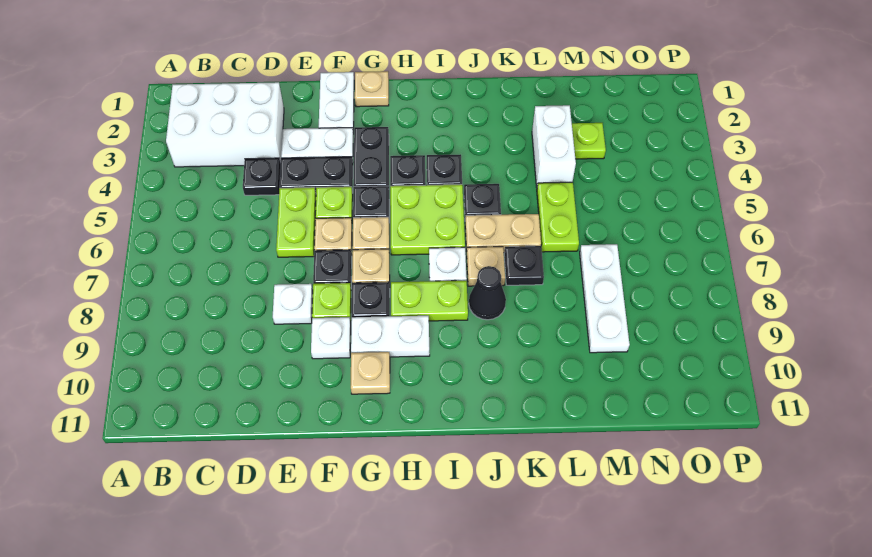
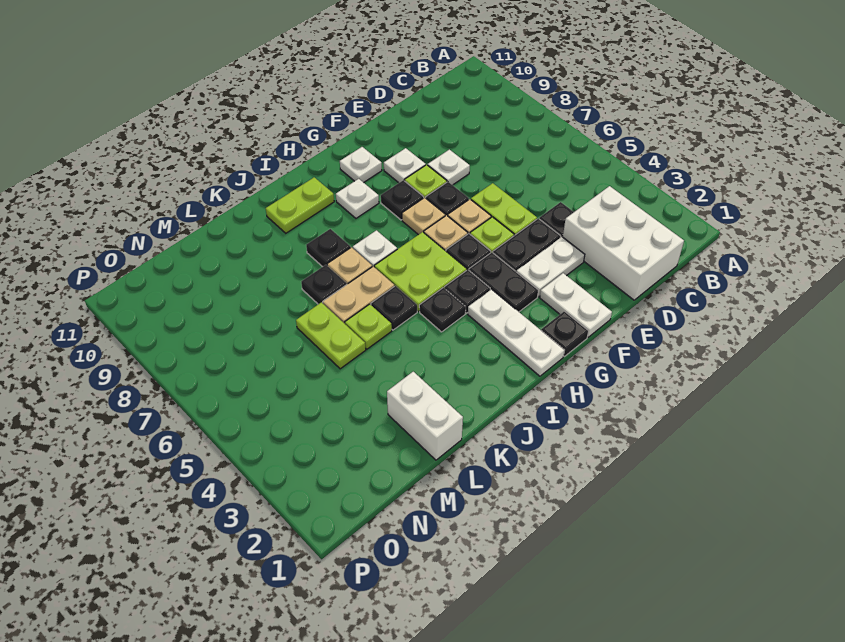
white brick B2:D3 level 1 -> white brick C1:D3 level 1
tan plate G1 level 1 -> black plate G1 level 1
white plate G9:H9 level 1 -> white plate H9 level 1
tan plate G10 level 1 -> white plate G10 level 1
lime plate H8:I8 level 1 -> lime plate I10:J10 level 1
black cone J8 level 1 -> black plate J8 level 1
white brick L3:L4 level 1 -> white brick L1:L2 level 1
lime plate M3 level 1 -> lime plate K5 level 1
white plate M7:M9 level 1 -> white plate H1:H3 level 1

